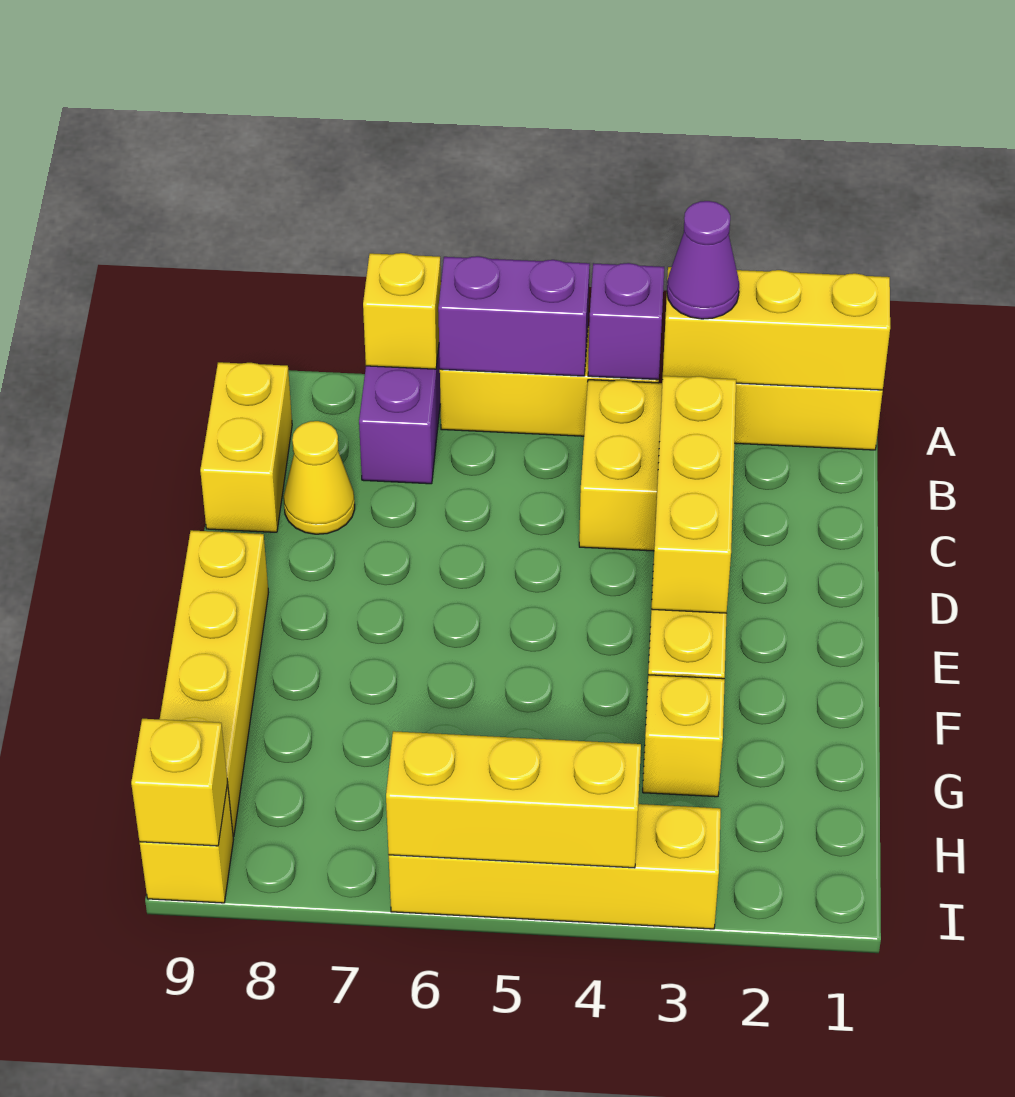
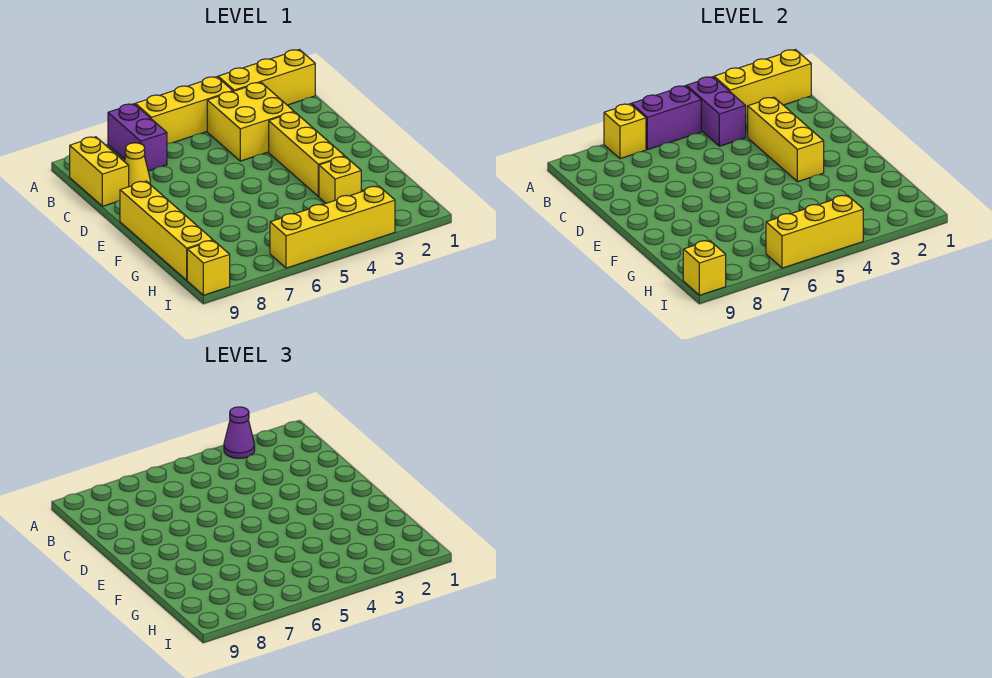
purple brick A4 level 2 -> purple brick A4:B4 level 2

